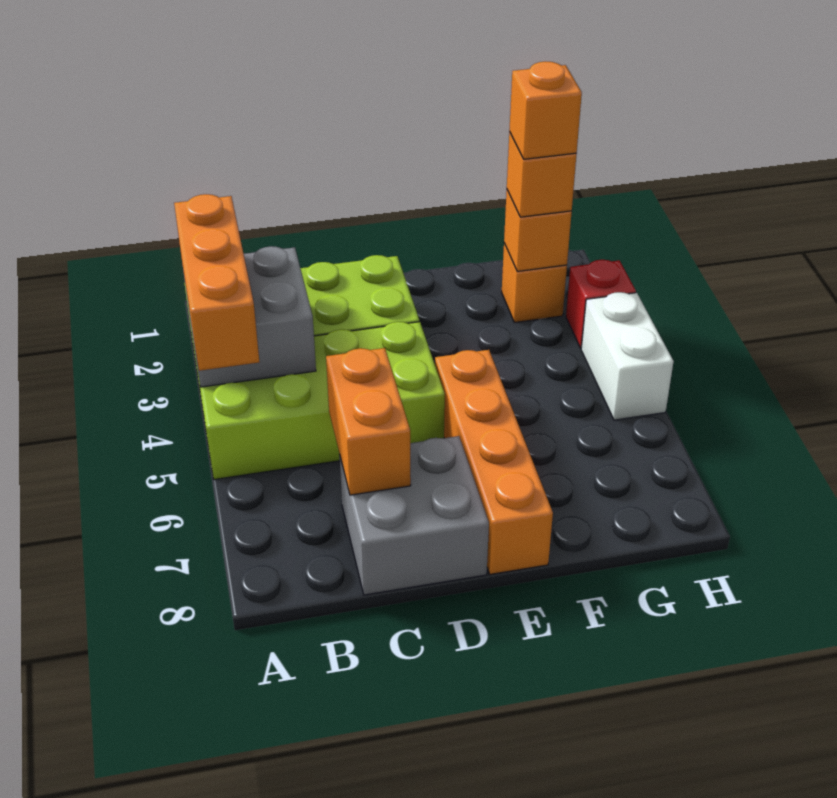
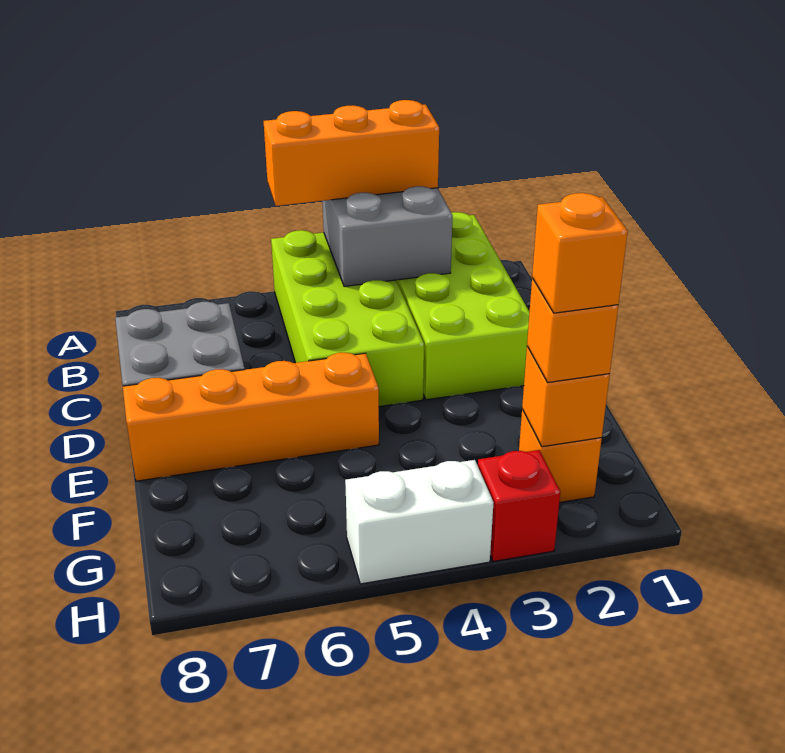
orange brick C6:C7 level 2 -> none

